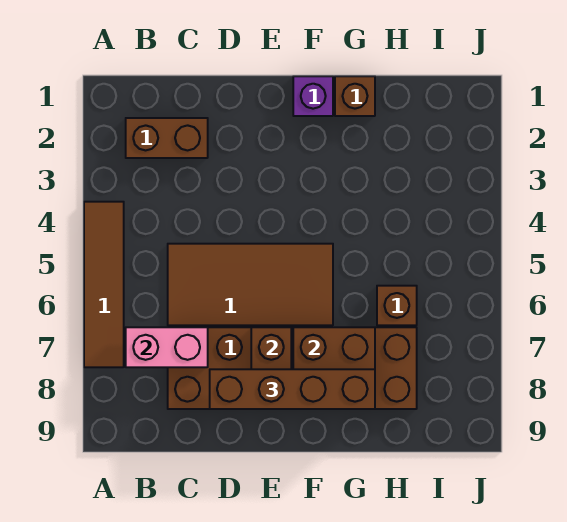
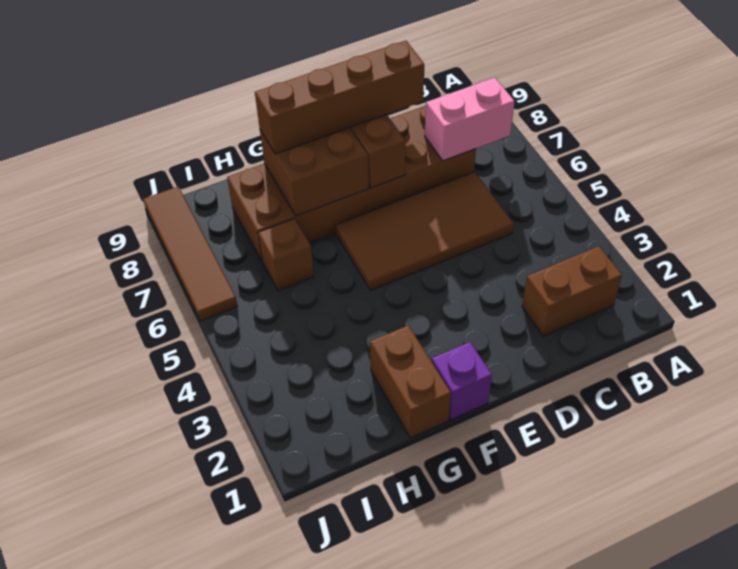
brown tile A4:A7 level 1 -> brown tile J6:J9 level 1
brown brick G1 level 1 -> brown brick G1:G2 level 1

